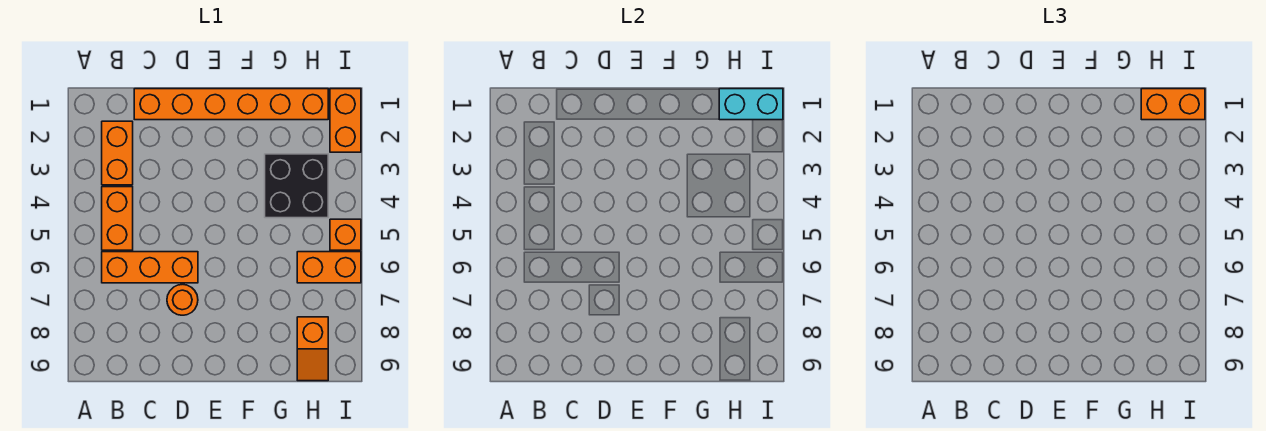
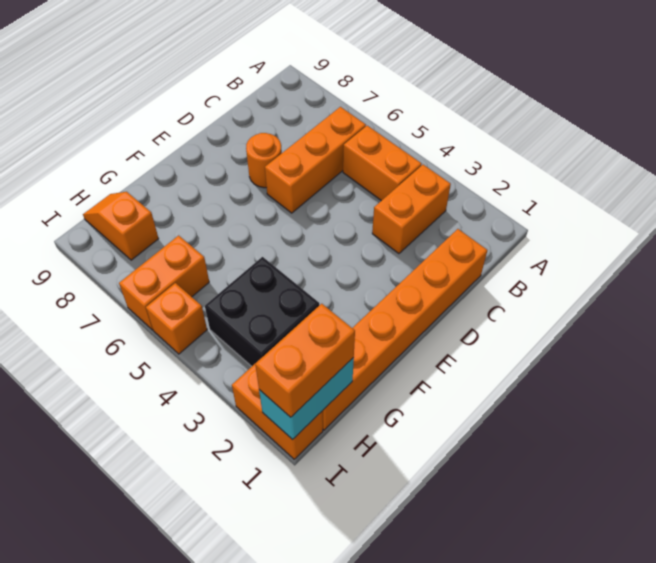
orange brick B2:B3 level 1 -> orange brick B3:C3 level 1

